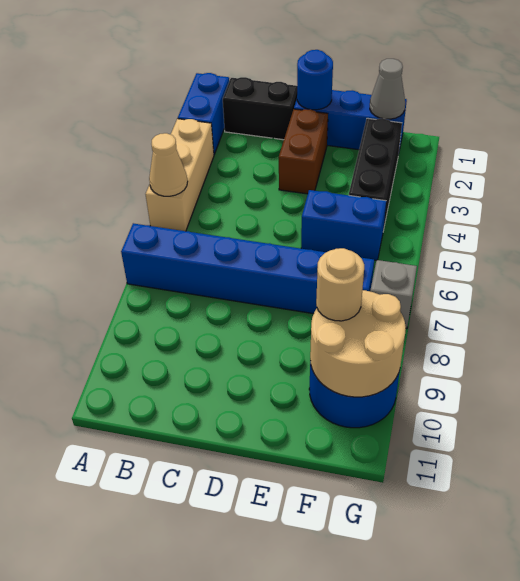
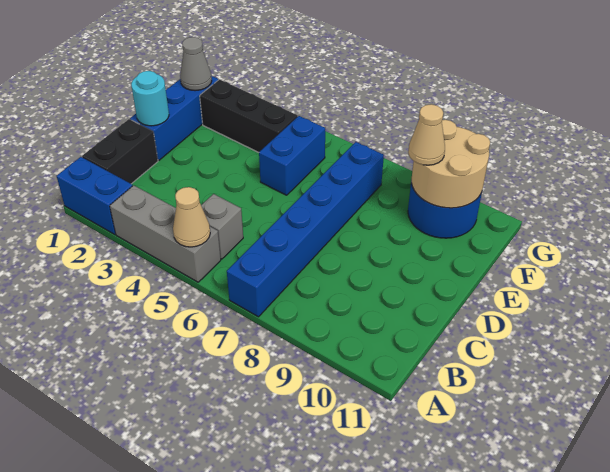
tan brick A3:A5 level 1 -> grey brick A3:A5 level 1
blue round brick D1 level 2 -> cyan round brick D1 level 2
brown brick D2:D3 level 1 -> none
tan round brick F9 level 3 -> tan cone F9 level 3
grey brick G7 level 1 -> grey brick B5 level 1

